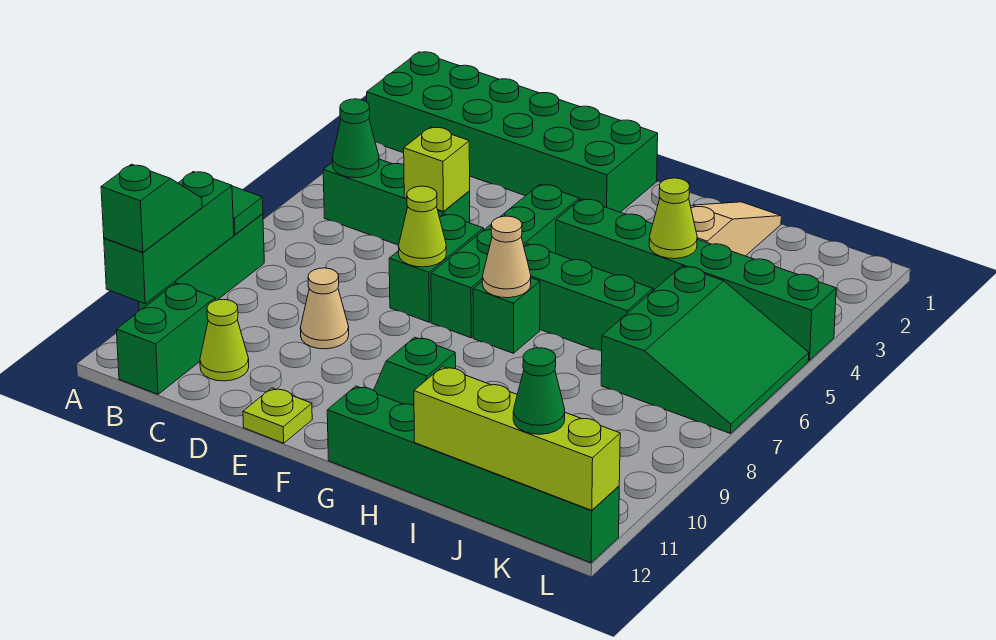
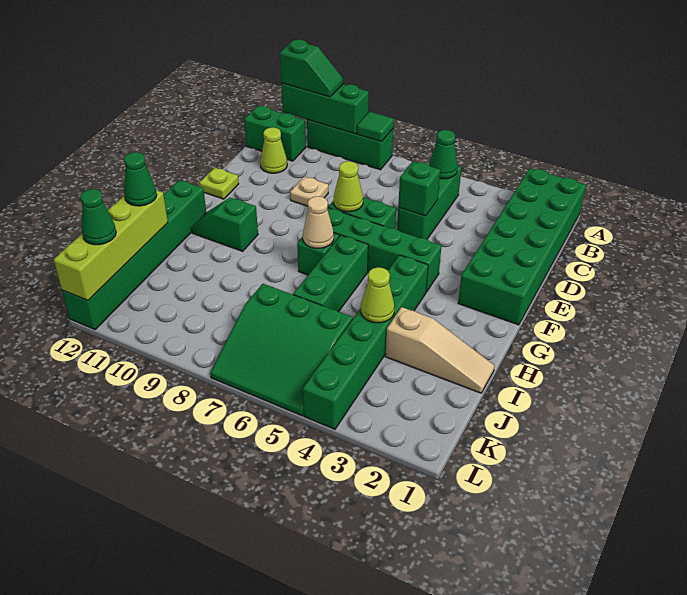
lime brick D5 level 2 -> green brick D5 level 2
tan cone D9 level 1 -> tan plate D9 level 1
none -> green cone I12 level 3

